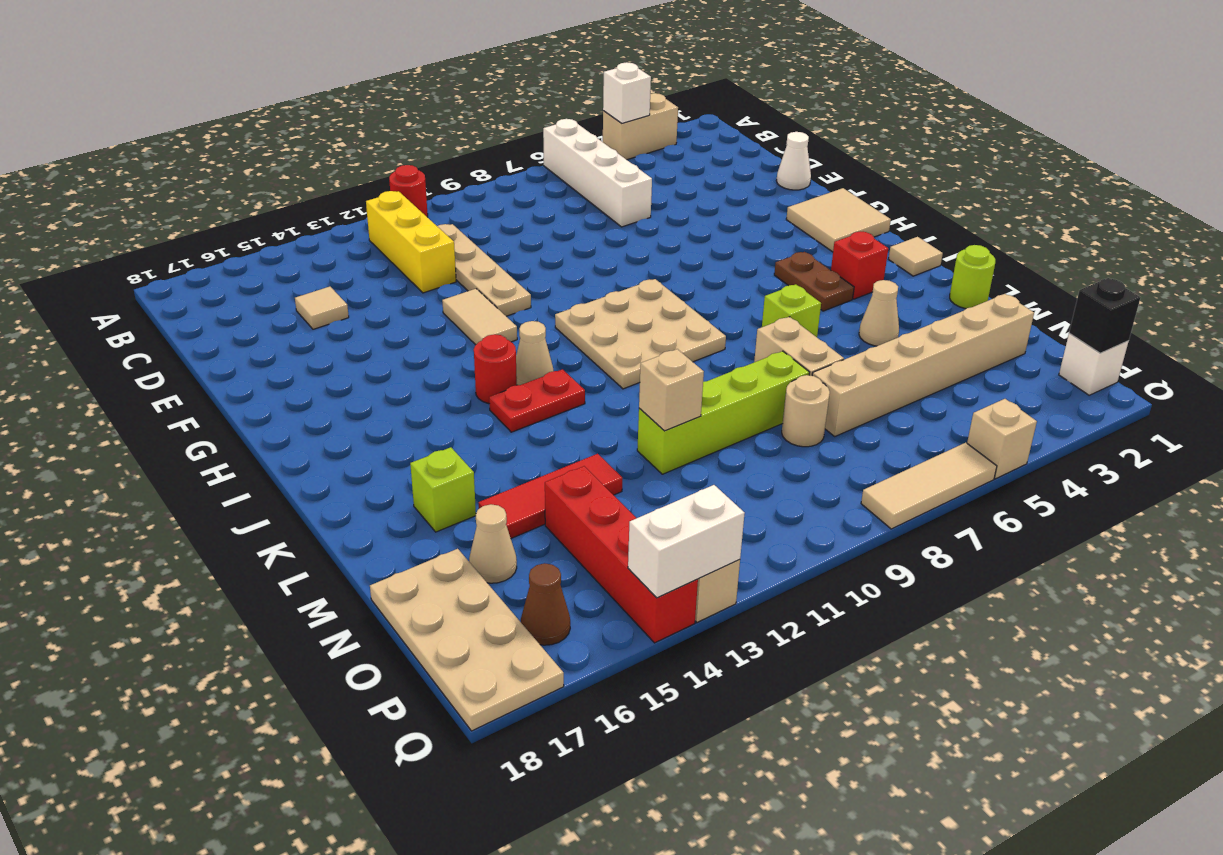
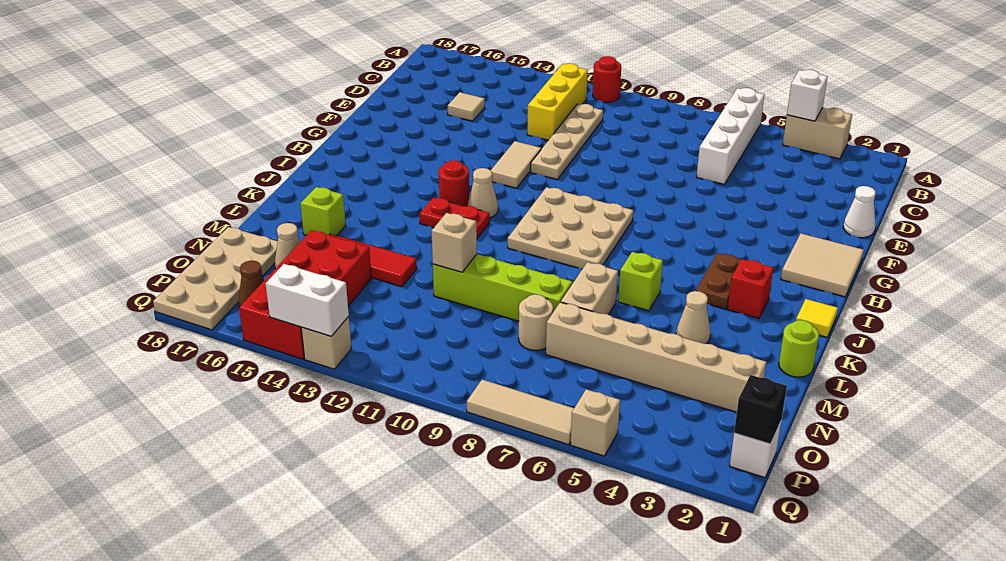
tan tile J1 level 1 -> yellow tile J1 level 1
red brick N14:Q14 level 1 -> red brick N14:Q15 level 1

